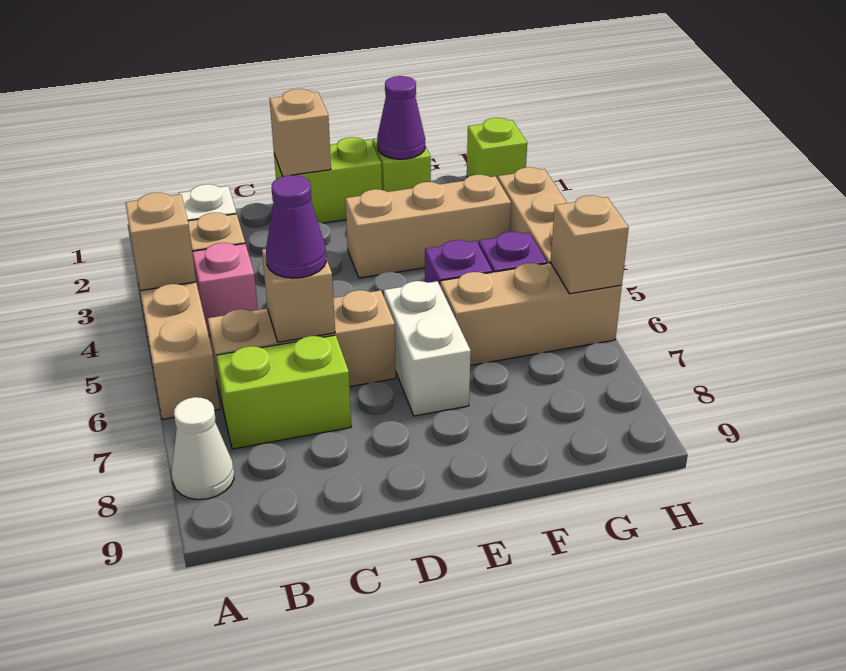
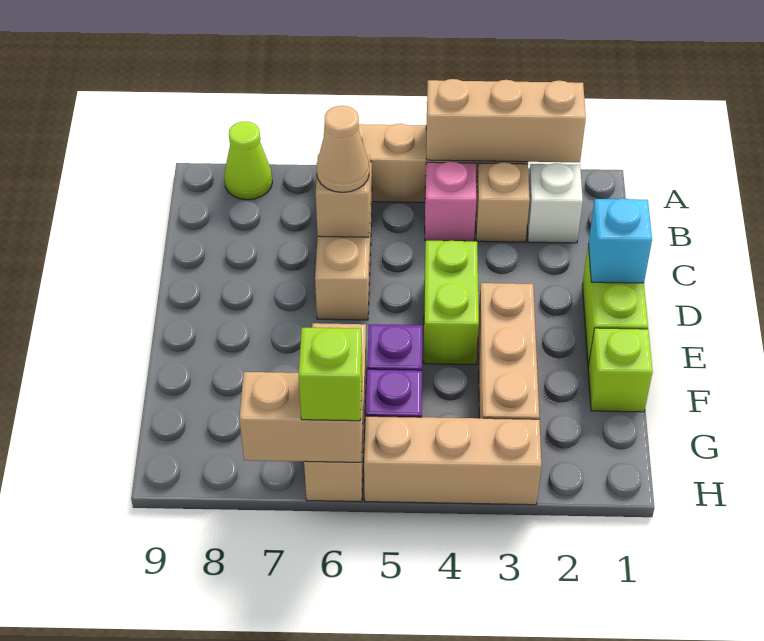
tan brick A4 level 2 -> tan brick A2:A4 level 2
white cone A8 level 1 -> lime cone A8 level 1
lime brick B7:C7 level 1 -> lime brick D4:E4 level 1
purple cone C6 level 3 -> tan cone C6 level 3
tan brick D1 level 2 -> cyan brick D1 level 2
white brick E6:E7 level 1 -> none
purple cone F1 level 2 -> none
lime brick H1 level 1 -> lime brick H6 level 3
tan brick H6 level 2 -> tan brick H6:H7 level 2

